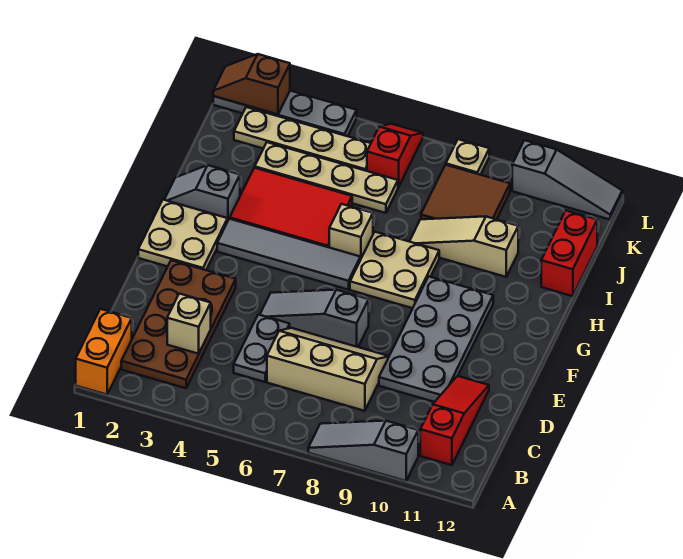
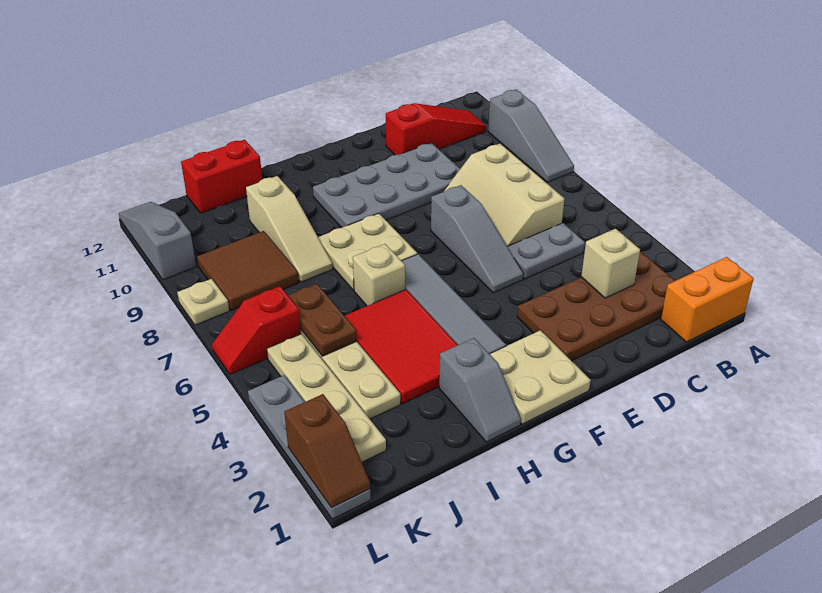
red slope B11:D11 level 1 top B -> red slope B11:D11 level 1 top D
none -> brown plate J5:J6 level 2

